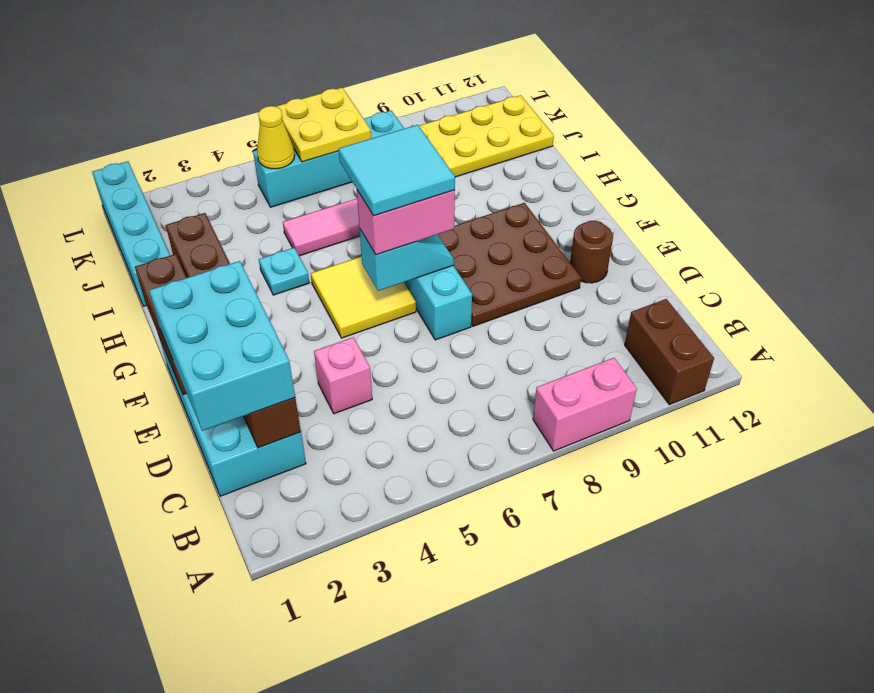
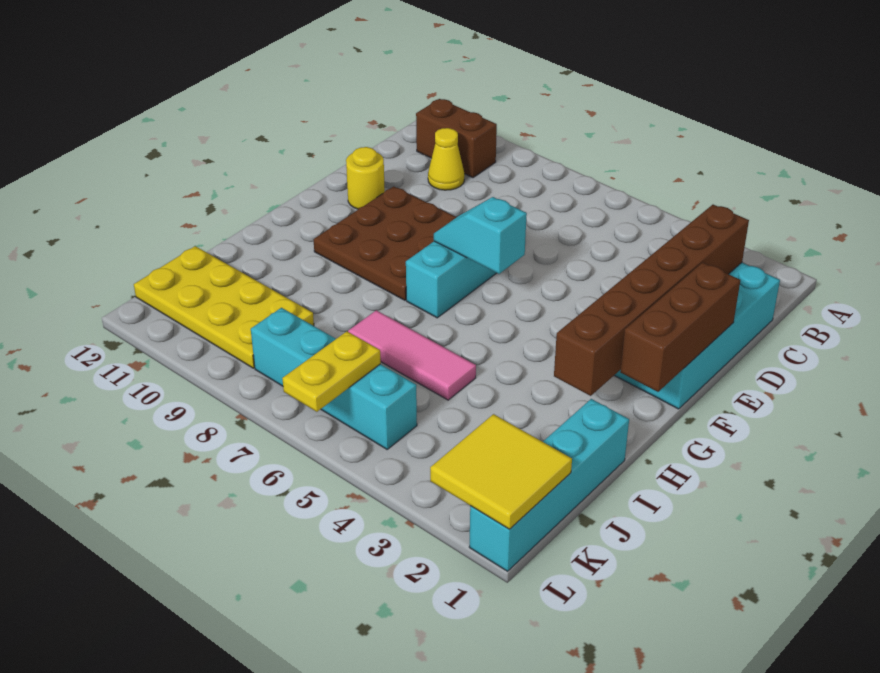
pink brick A8:A9 level 1 -> none
brown brick A11:B11 level 1 -> brown brick B10:B11 level 1
cyan brick C1:E2 level 3 -> none
pink brick D4 level 1 -> none
brown round brick E11 level 1 -> yellow round brick E11 level 1
yellow tile F5:G6 level 1 -> yellow tile K1:L2 level 2
pink brick F6:F7 level 3 -> none
cyan tile F6:G7 level 4 -> none
cyan plate H4 level 1 -> none
yellow cone K5 level 2 -> yellow cone C10 level 1
yellow plate K6:L7 level 2 -> yellow plate K6:L6 level 2

